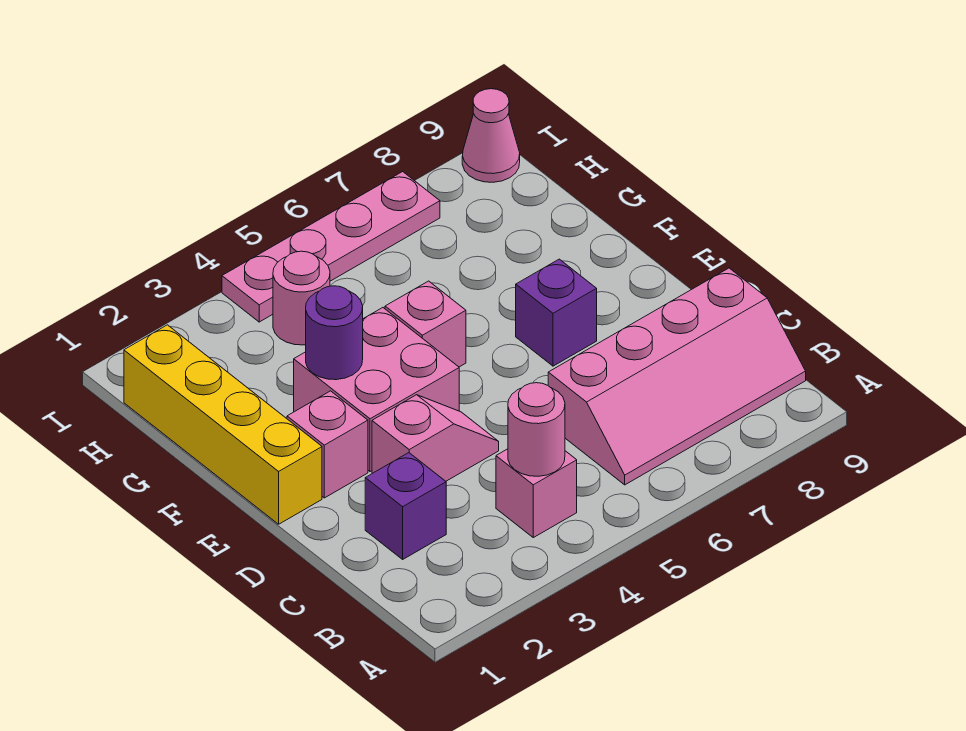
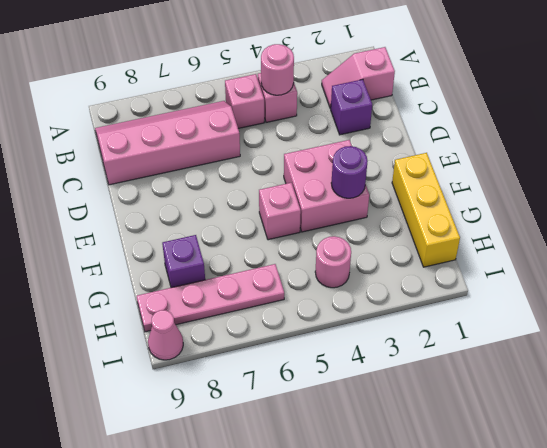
pink slope D3:D4 level 1 top 3 -> pink slope B1:B2 level 1 top 1
yellow brick E1:H1 level 1 -> yellow brick F1:H1 level 1
pink brick E2 level 1 -> pink brick B5 level 1
purple brick E7 level 1 -> purple brick G8 level 1
pink plate I4:I7 level 1 -> pink plate H6:H9 level 1

